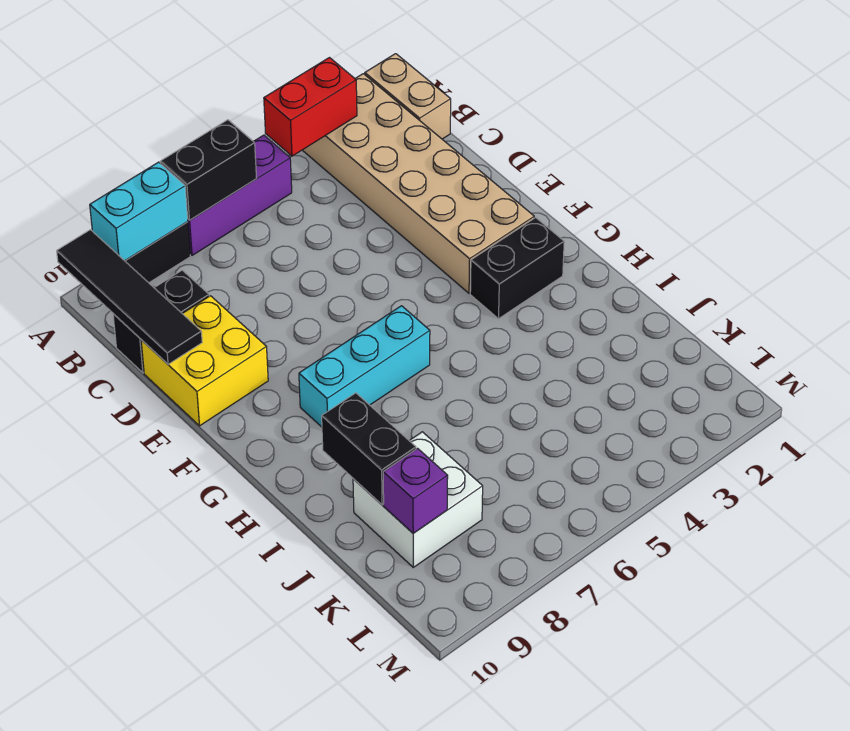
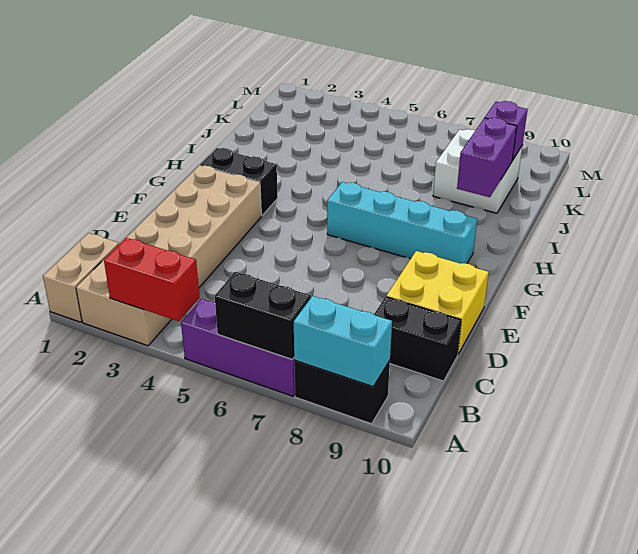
black tile A10:D10 level 2 -> none
cyan brick G6:G8 level 1 -> cyan brick G6:G9 level 1
black brick I9:J9 level 2 -> purple brick I9:J9 level 2

